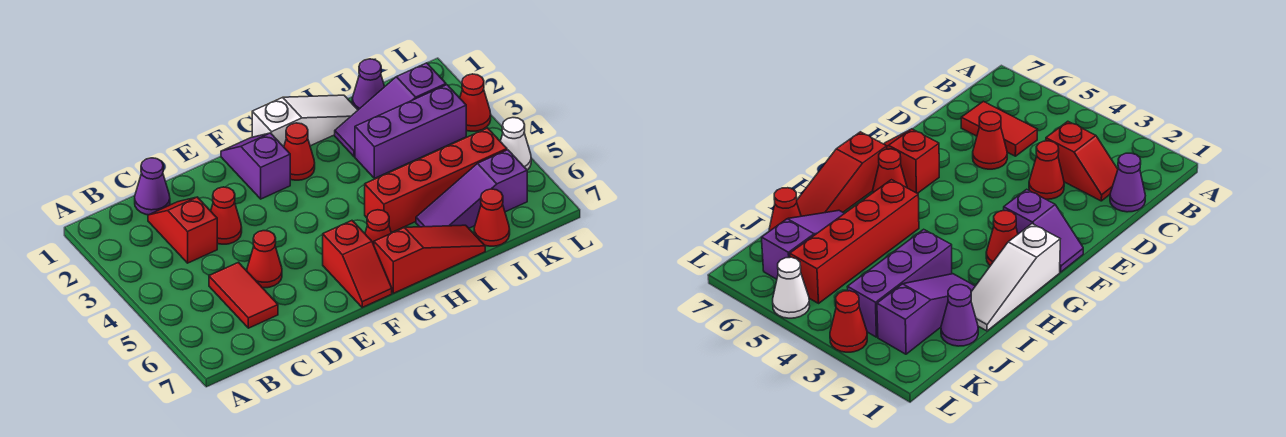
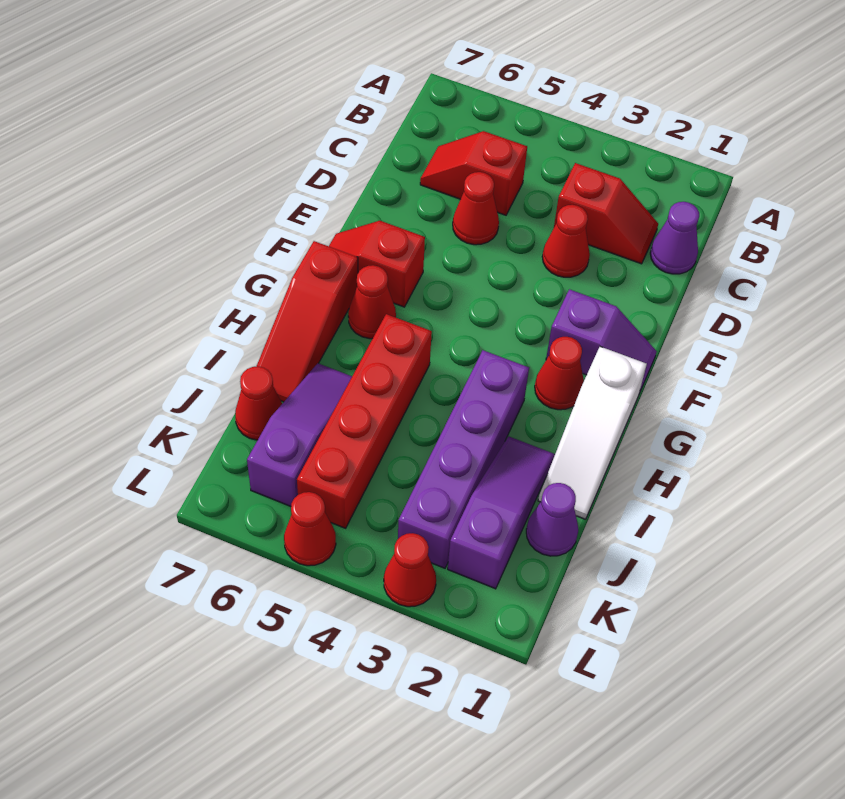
red tile C5:C6 level 1 -> red slope C5:C6 level 1 top 5
purple brick I3:K3 level 1 -> purple brick H3:K3 level 1
white cone L5 level 1 -> red cone L5 level 1

